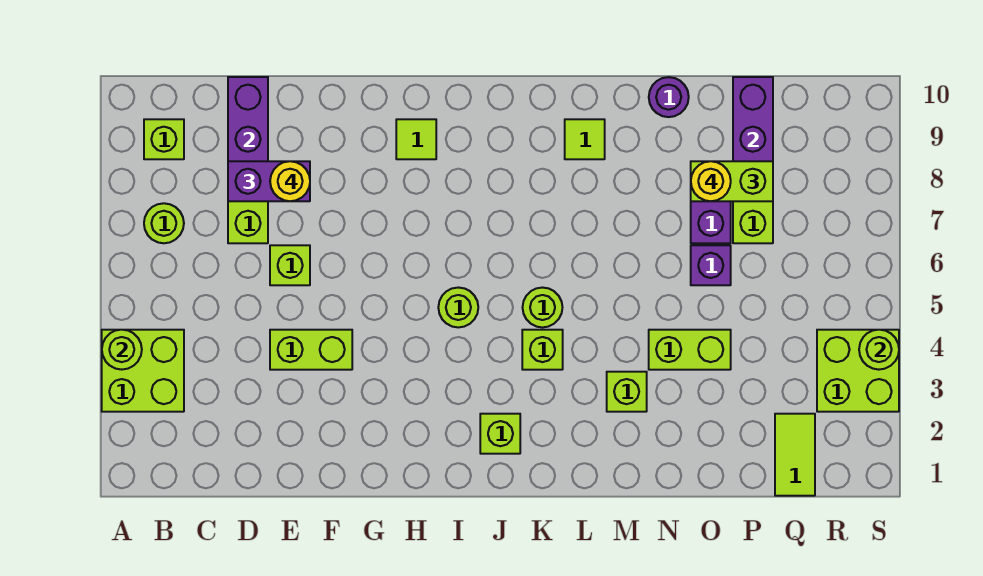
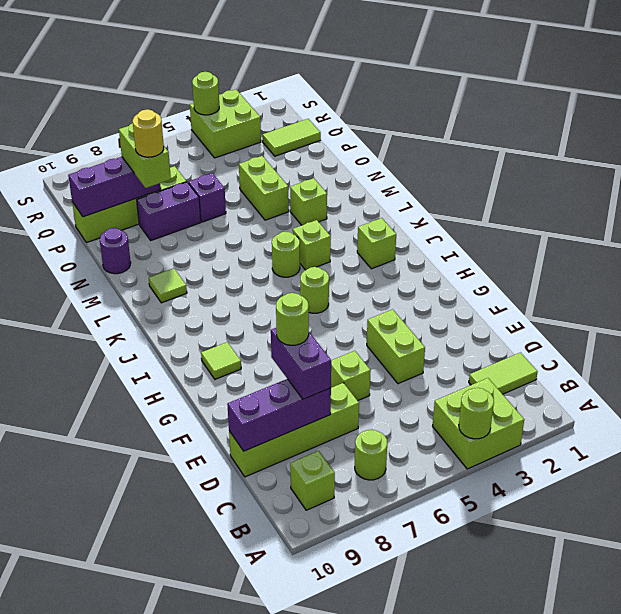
none -> lime tile C1:C2 level 1
yellow round brick E8 level 4 -> lime round brick E8 level 4

